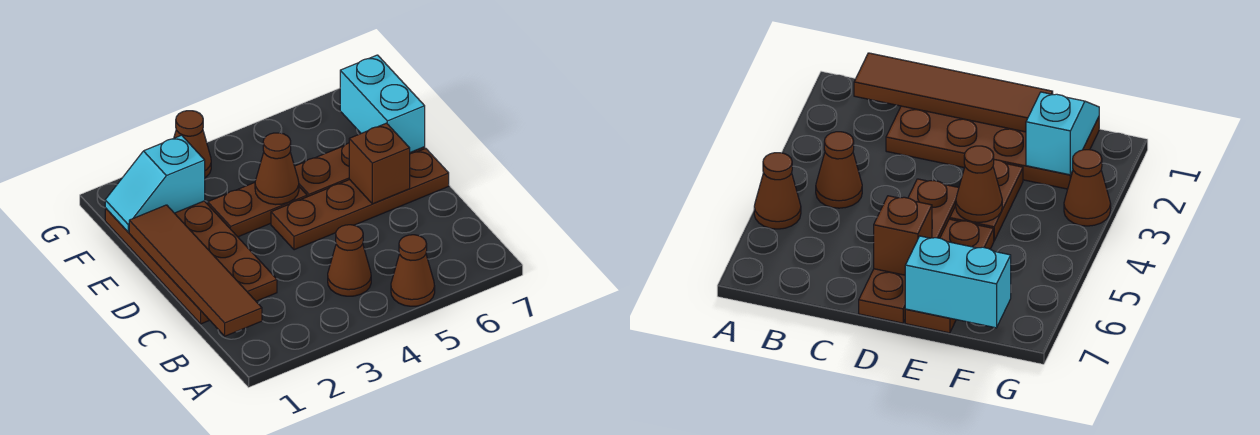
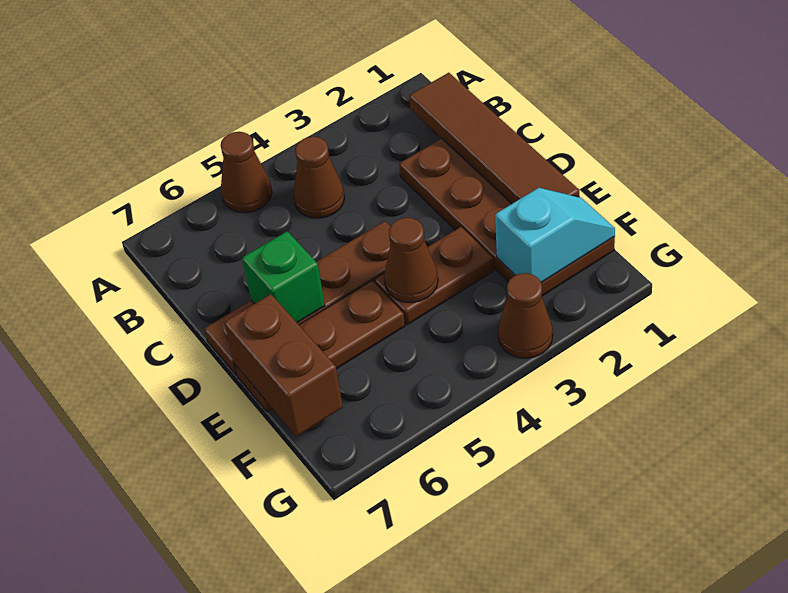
brown brick D6 level 2 -> green brick D6 level 2
cyan brick E7:F7 level 2 -> brown brick E7:F7 level 2

